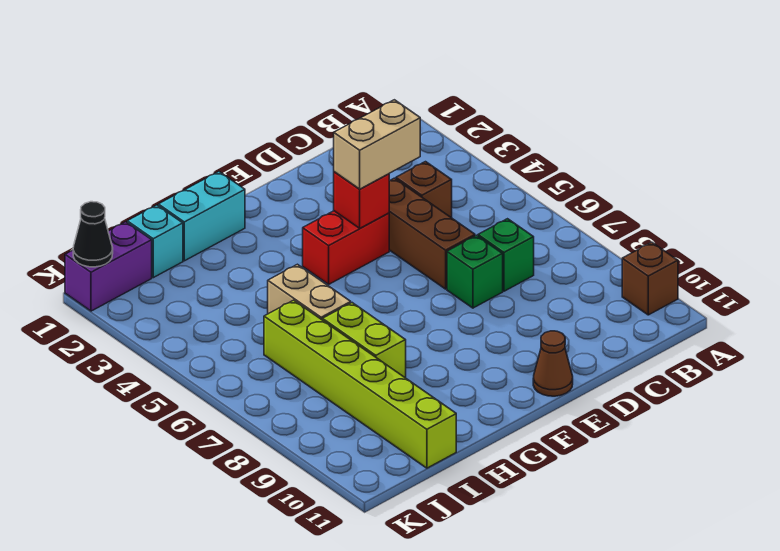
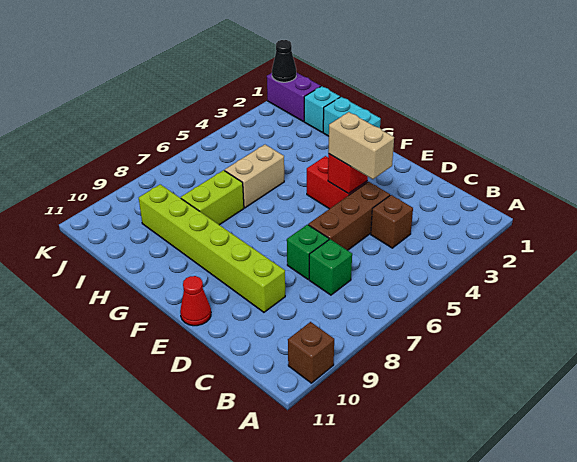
brown cone E11 level 1 -> red cone E11 level 1
lime brick I6:I11 level 1 -> lime brick D9:I9 level 1

